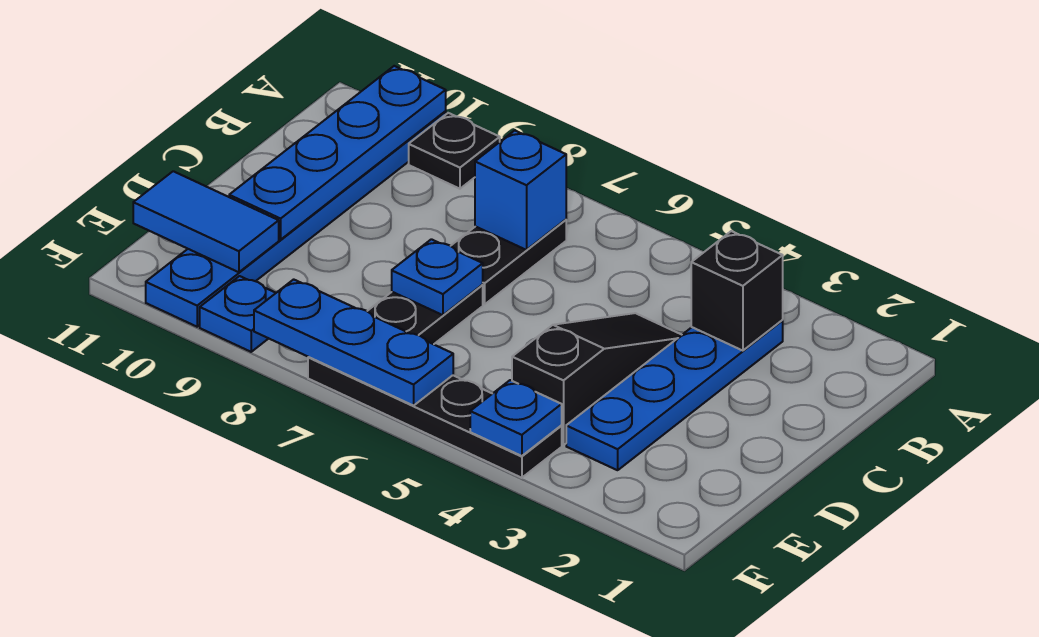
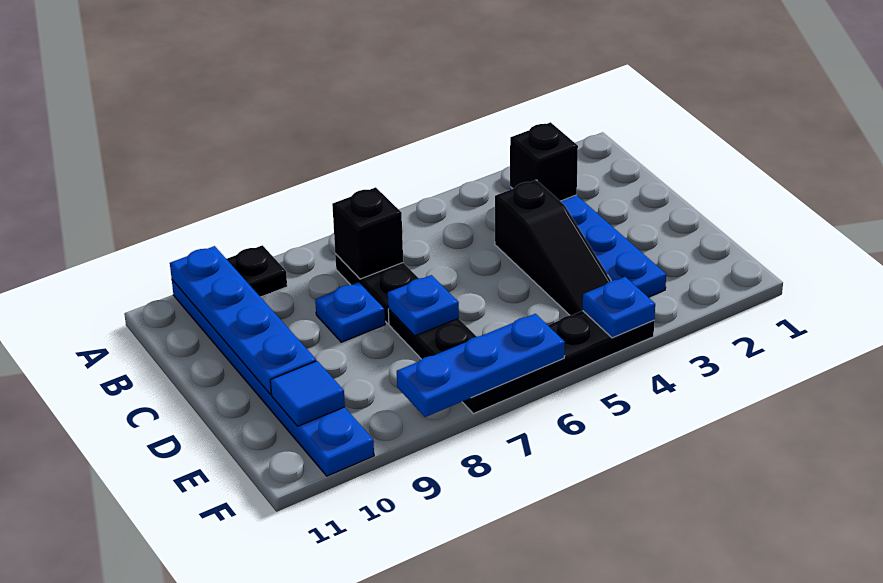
blue brick B7 level 2 -> black brick B7 level 2
black slope C4:E4 level 1 top E -> black slope C4:E4 level 1 top C
blue tile E10:E11 level 2 -> blue tile E10 level 2
blue plate F9 level 1 -> blue plate C8 level 1

